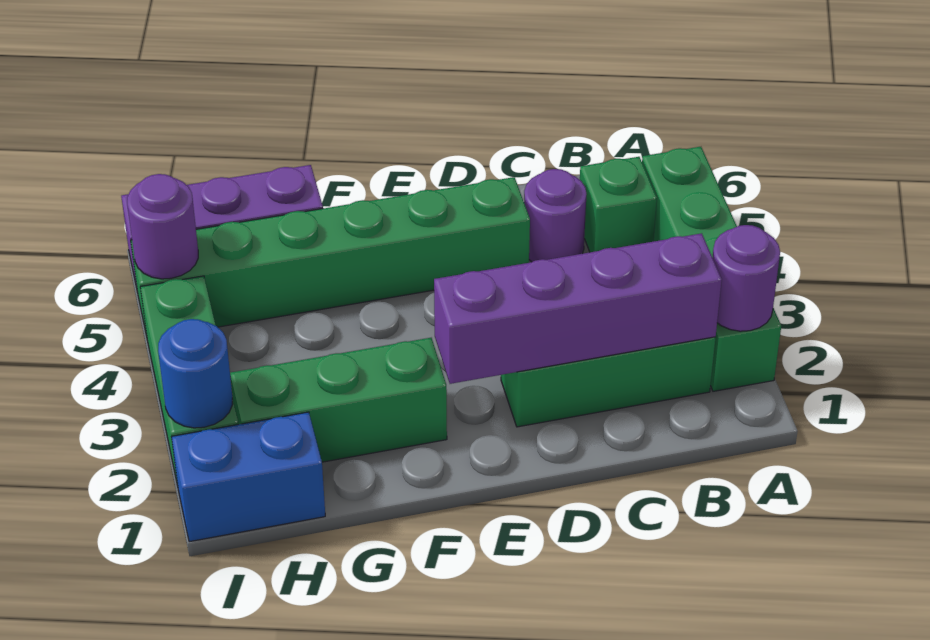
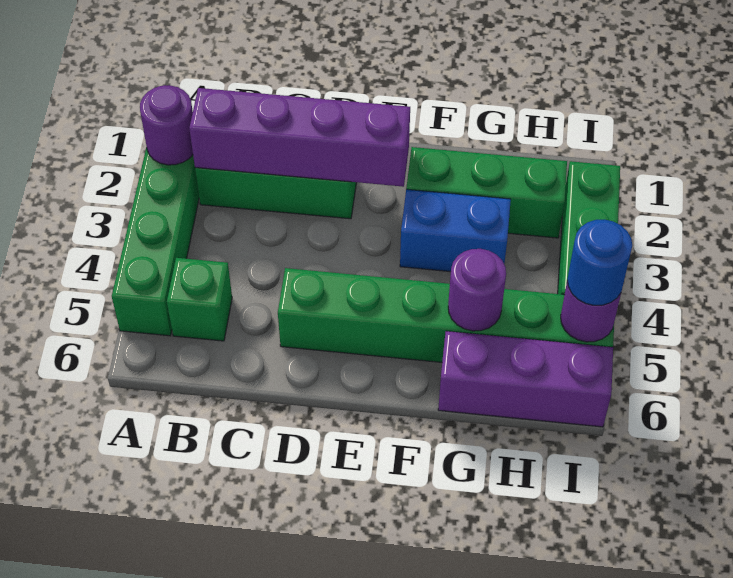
purple round brick C5 level 1 -> purple round brick G5 level 2
blue brick H1:I1 level 1 -> blue brick F3:G3 level 1
blue round brick I2 level 2 -> blue round brick I5 level 3

